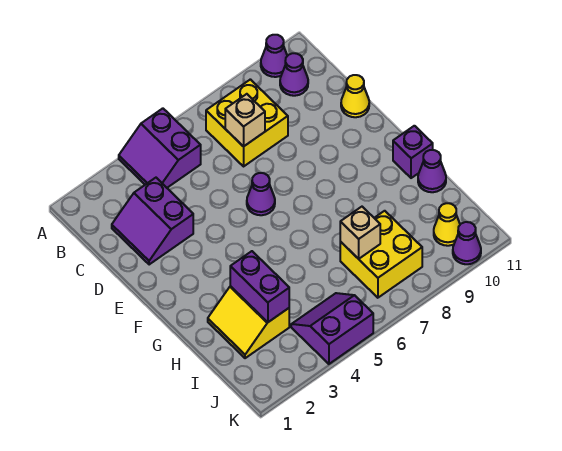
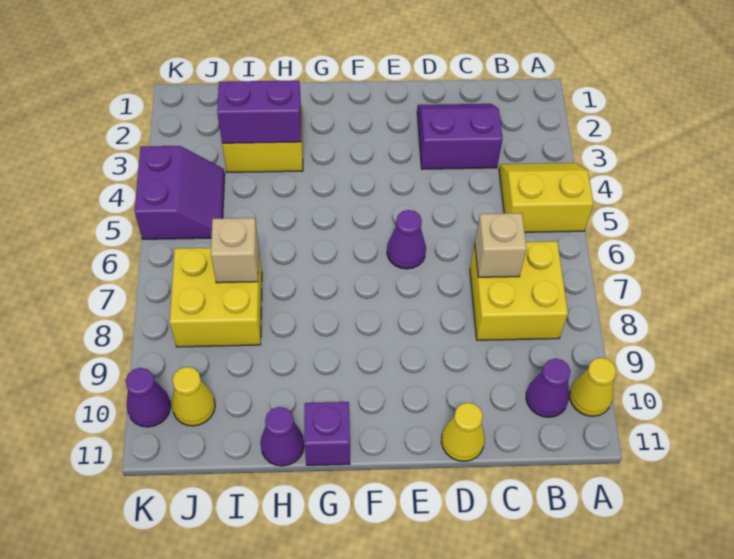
purple slope A4:B5 level 1 top 5 -> yellow slope A4:B5 level 1 top 5
purple cone A10 level 1 -> yellow cone A10 level 1

